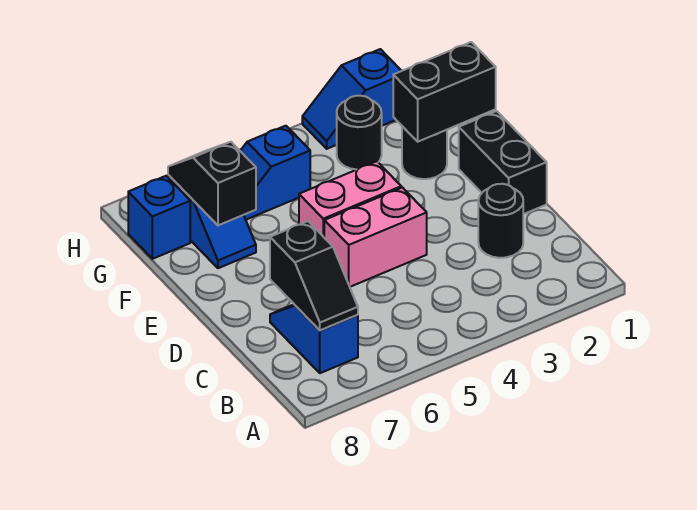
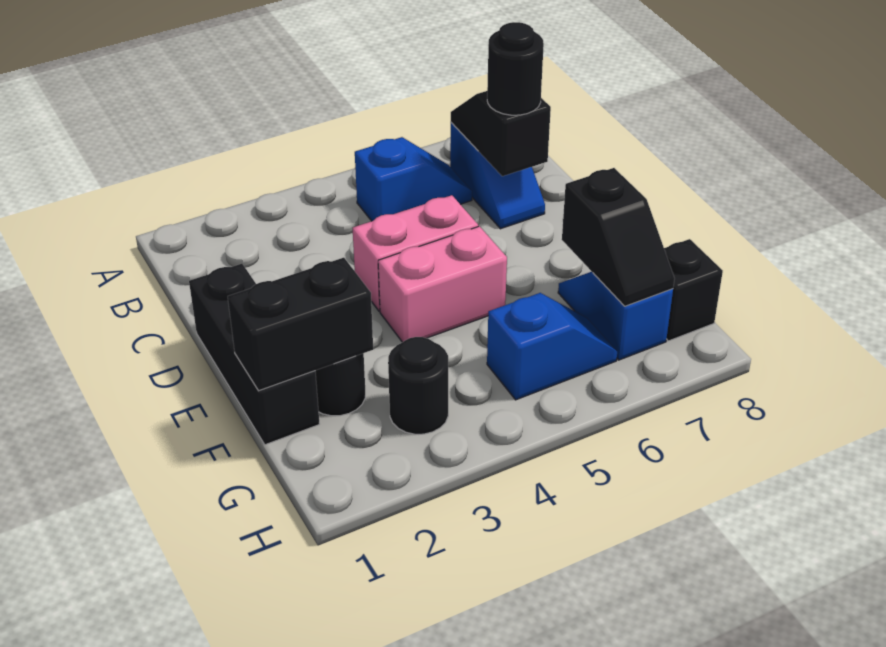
black round brick C2 level 1 -> black round brick C7 level 3
black brick D1:E1 level 1 -> black brick D1:F1 level 1
blue brick G8 level 1 -> black brick G8 level 1
blue slope H2:H3 level 1 top 2 -> blue slope B5:B6 level 1 top 5

